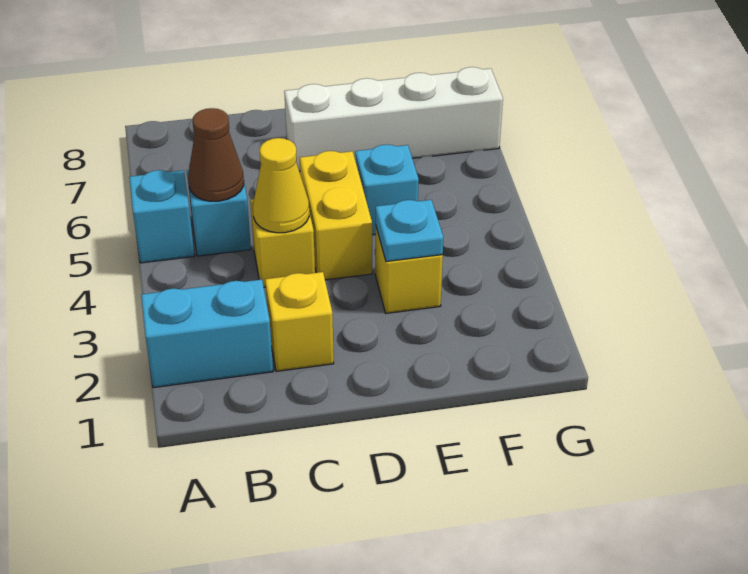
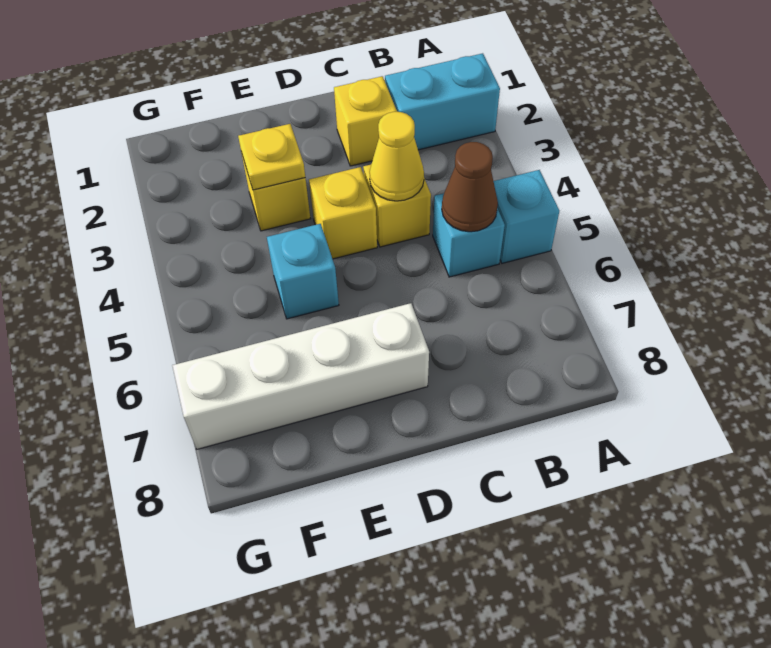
yellow brick D4:D5 level 1 -> yellow brick D4 level 1
cyan plate E3 level 2 -> yellow plate E3 level 2

